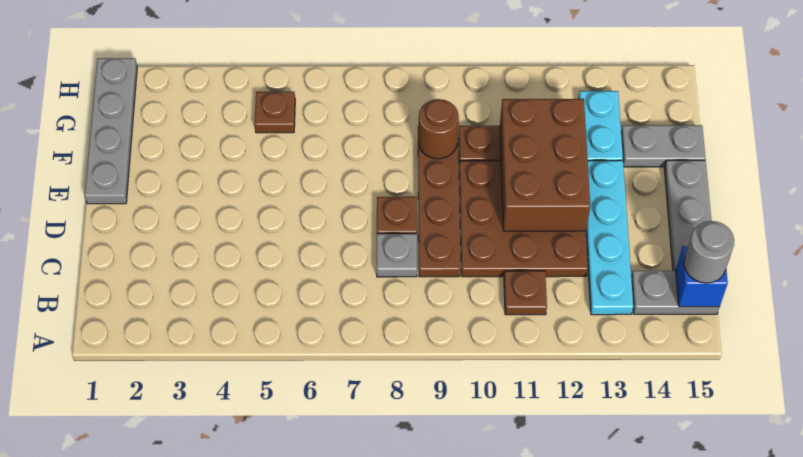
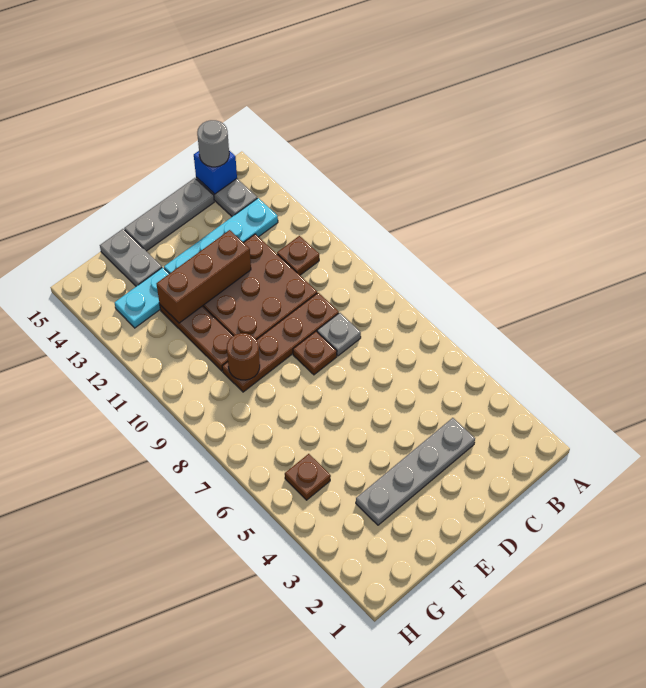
brown brick D11:F12 level 2 -> brown brick D12:F12 level 2
grey plate E1:H1 level 1 -> grey plate C3:F3 level 1

